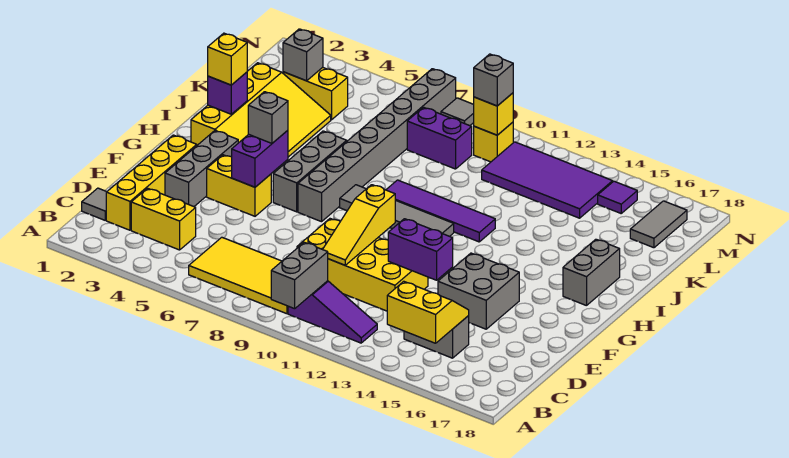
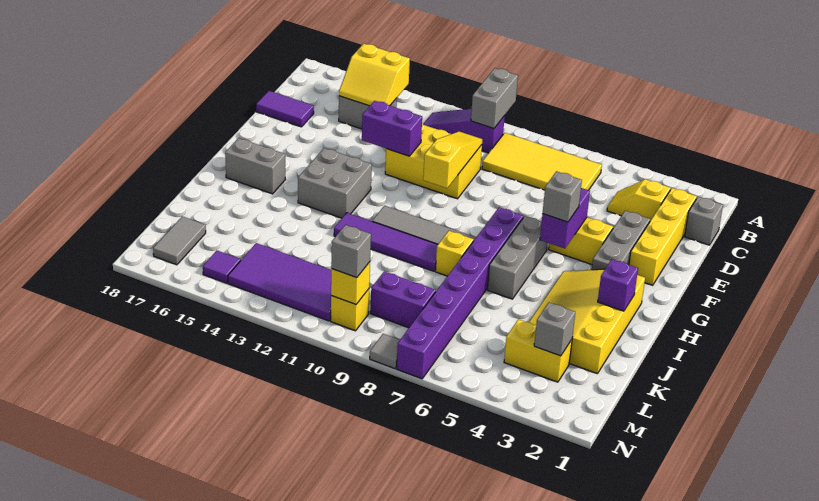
grey tile C1 level 1 -> grey brick C1 level 1
yellow brick C3:C4 level 1 -> yellow slope C3:C4 level 1 top 3
yellow brick D9:E12 level 1 -> yellow brick D10:E12 level 1
none -> purple tile D17:D18 level 1
grey brick E14:F15 level 1 -> grey brick G13:H14 level 1
grey brick G7:N7 level 1 -> purple brick G7:N7 level 1
grey brick H17:I17 level 1 -> grey brick H16:H17 level 1
yellow brick I2 level 3 -> yellow brick I8 level 1

